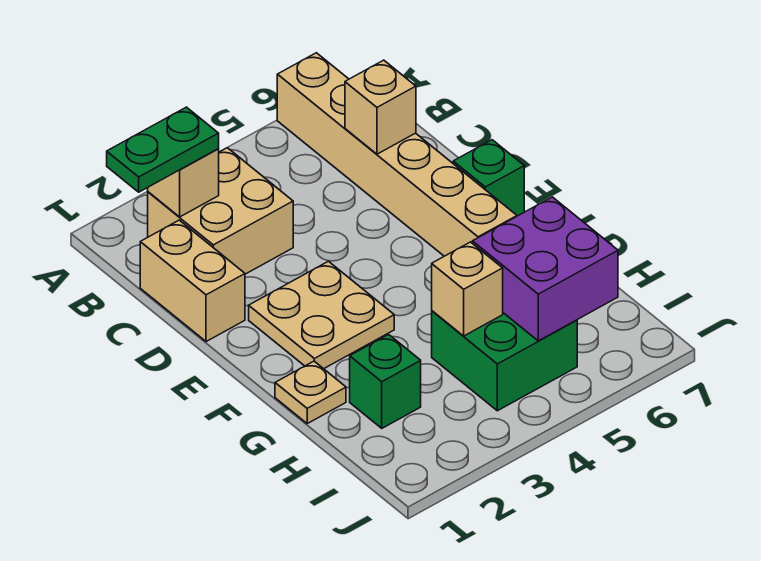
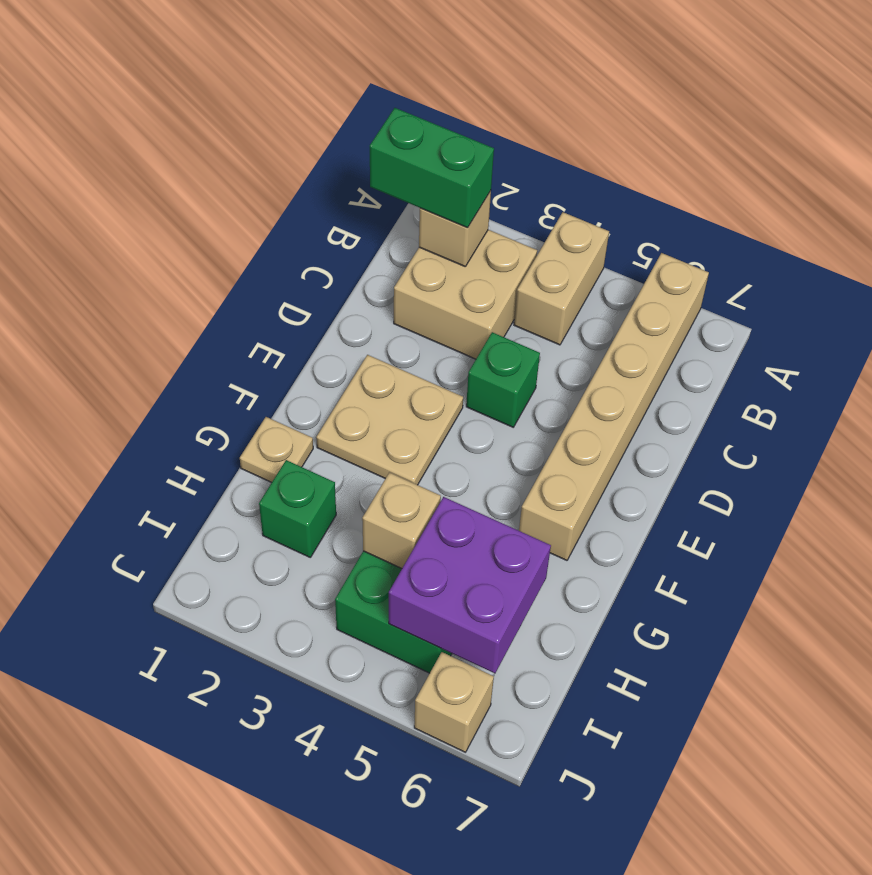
green plate B1:B2 level 3 -> green brick B1:B2 level 3
tan brick C1:D1 level 1 -> tan brick A4:B4 level 1
tan brick C6 level 2 -> tan brick J6 level 1
green brick E7 level 1 -> green brick D4 level 1

